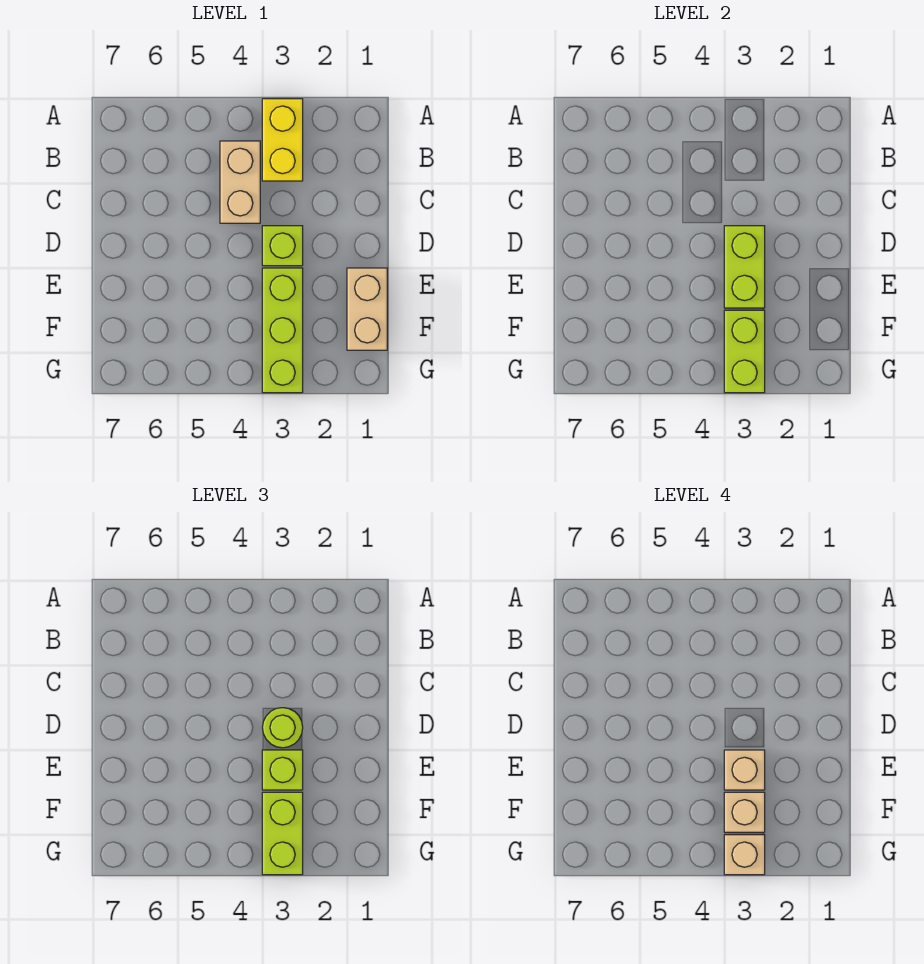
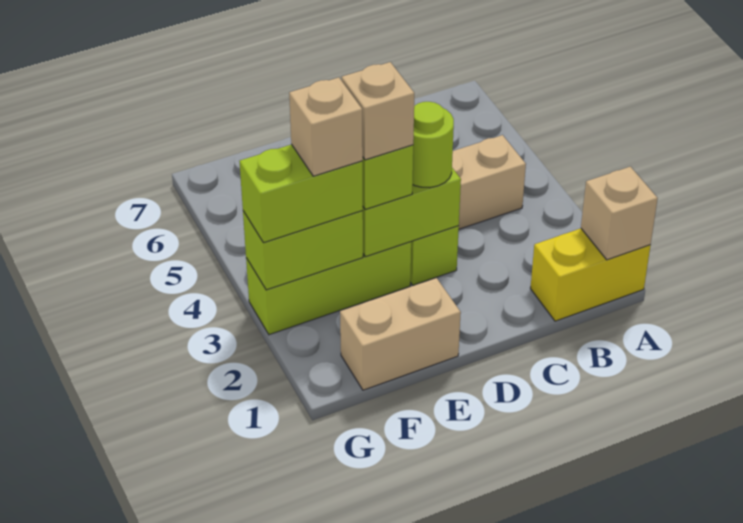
yellow brick A3:B3 level 1 -> yellow brick A1:B1 level 1
tan brick G3 level 4 -> tan brick A1 level 2

